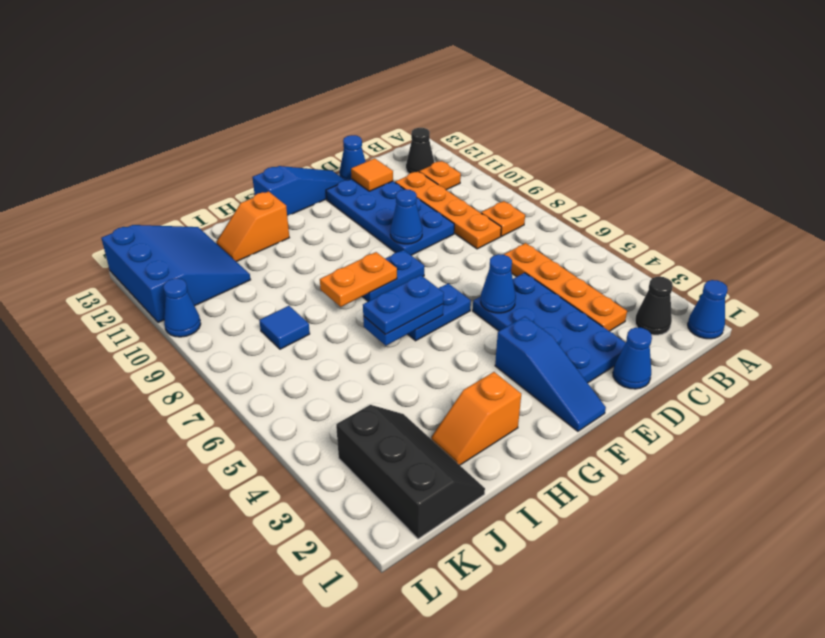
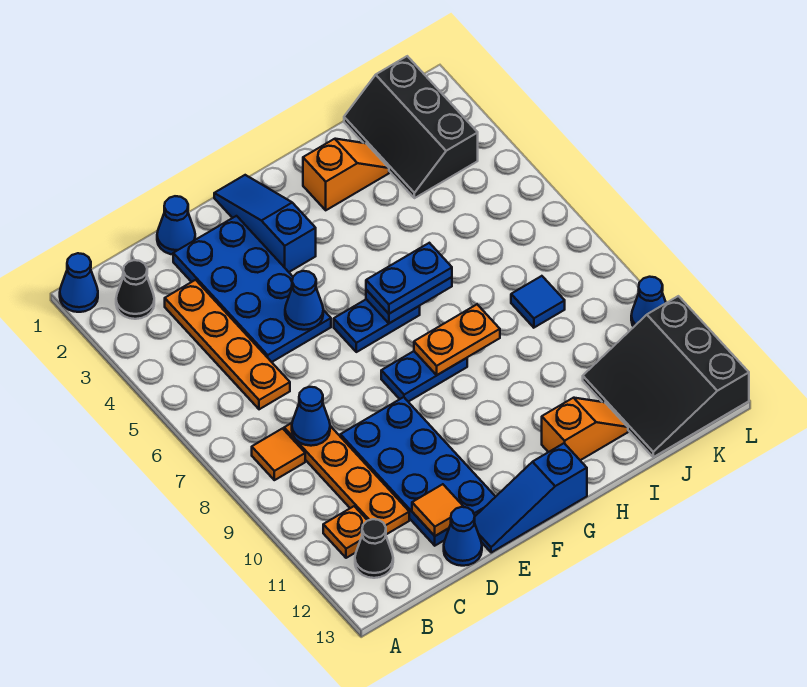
orange plate B8 level 1 -> orange tile B8 level 1
blue cone E9 level 2 -> blue cone C8 level 2
blue slope J11:L13 level 1 top L -> black slope J11:L13 level 1 top L

